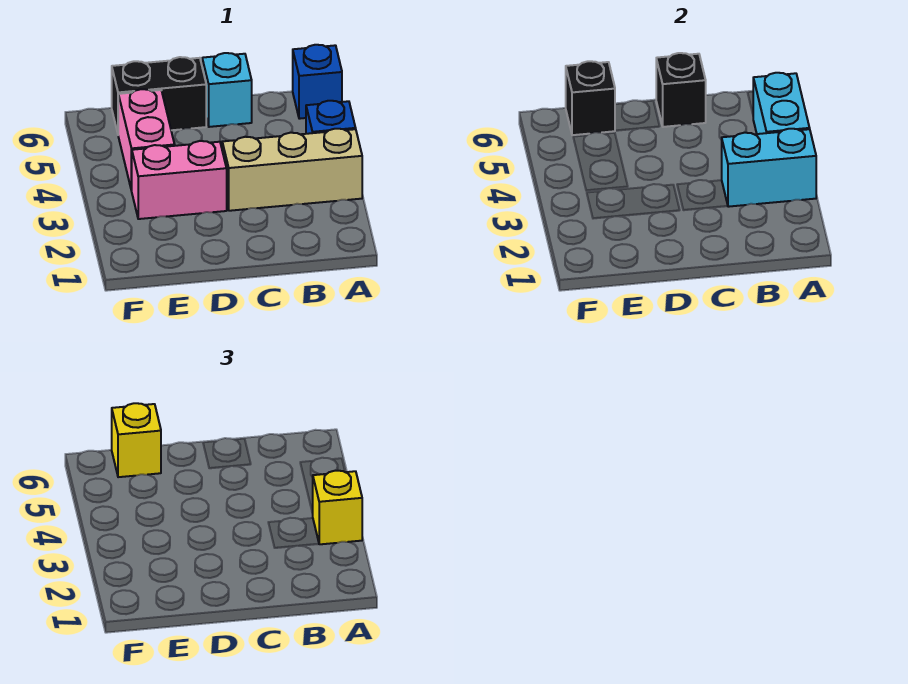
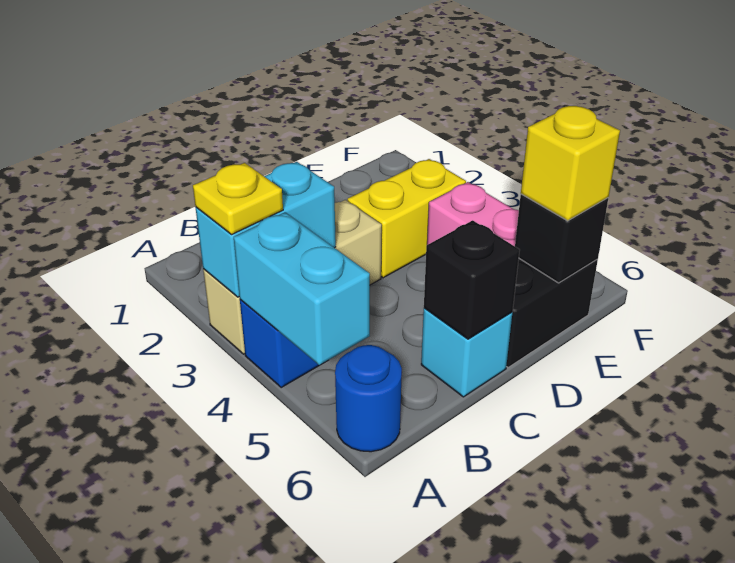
yellow brick A3 level 3 -> yellow plate A3 level 3
blue brick A6 level 1 -> blue round brick A6 level 1
pink brick D3:E3 level 1 -> yellow brick D3:E3 level 1

